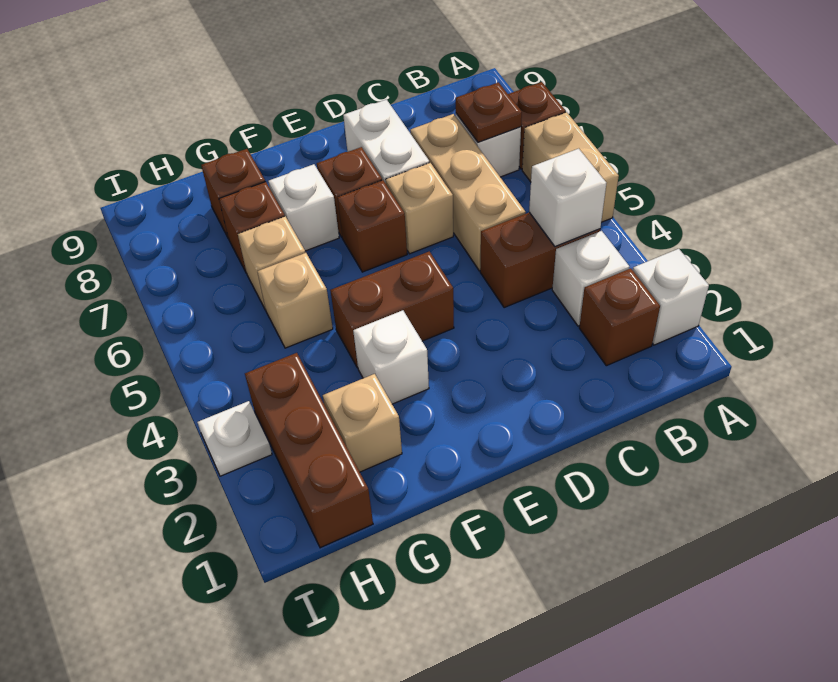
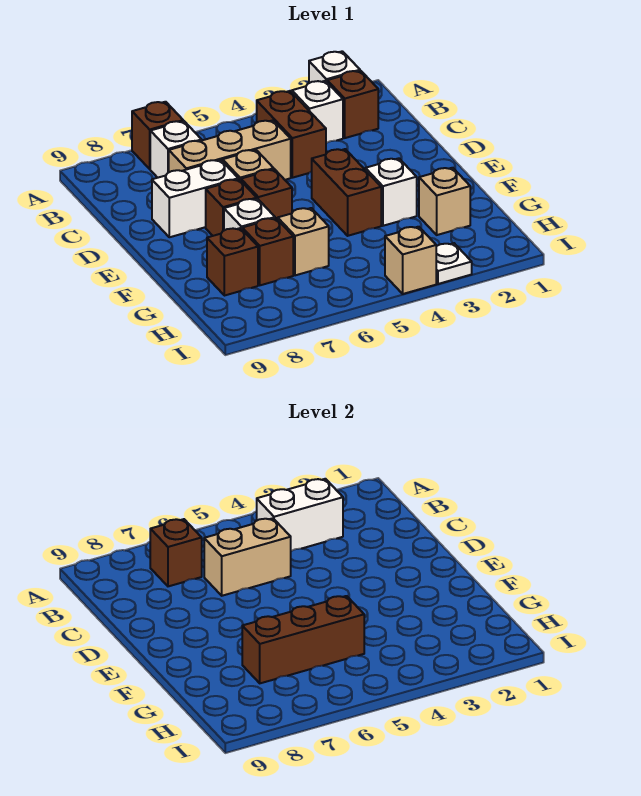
tan brick A5:A6 level 1 -> tan brick C5:C6 level 2
white brick B4 level 2 -> white brick B3:B4 level 2
brown plate B7 level 2 -> brown brick B7 level 2
tan brick G5 level 1 -> tan brick I4 level 1
brown brick H1:H3 level 1 -> brown brick G5:G7 level 2

